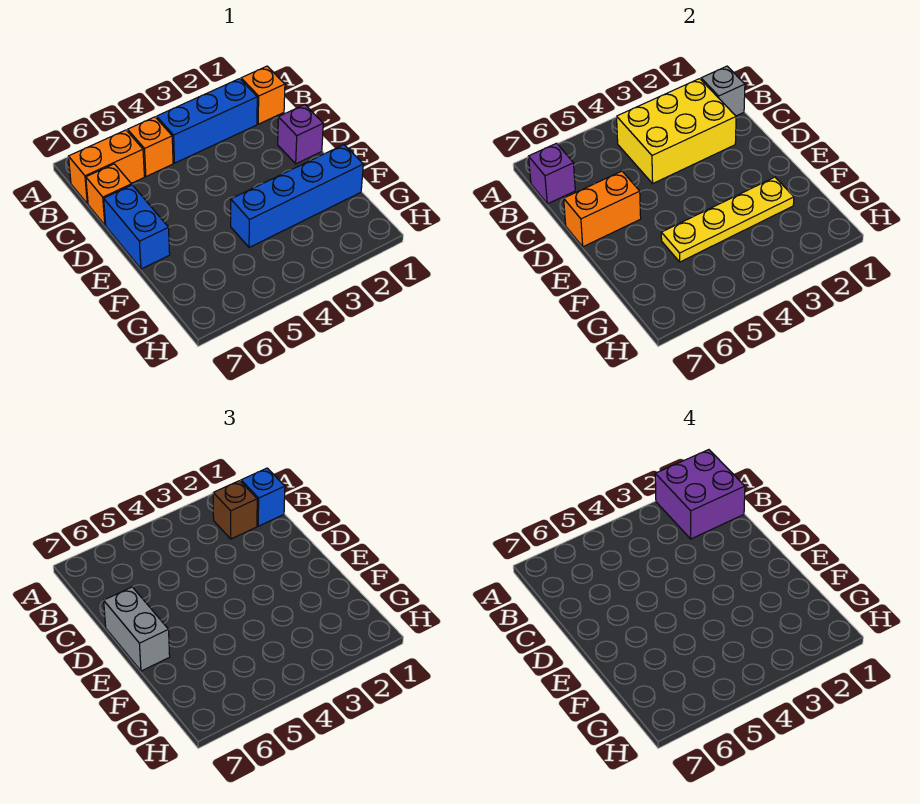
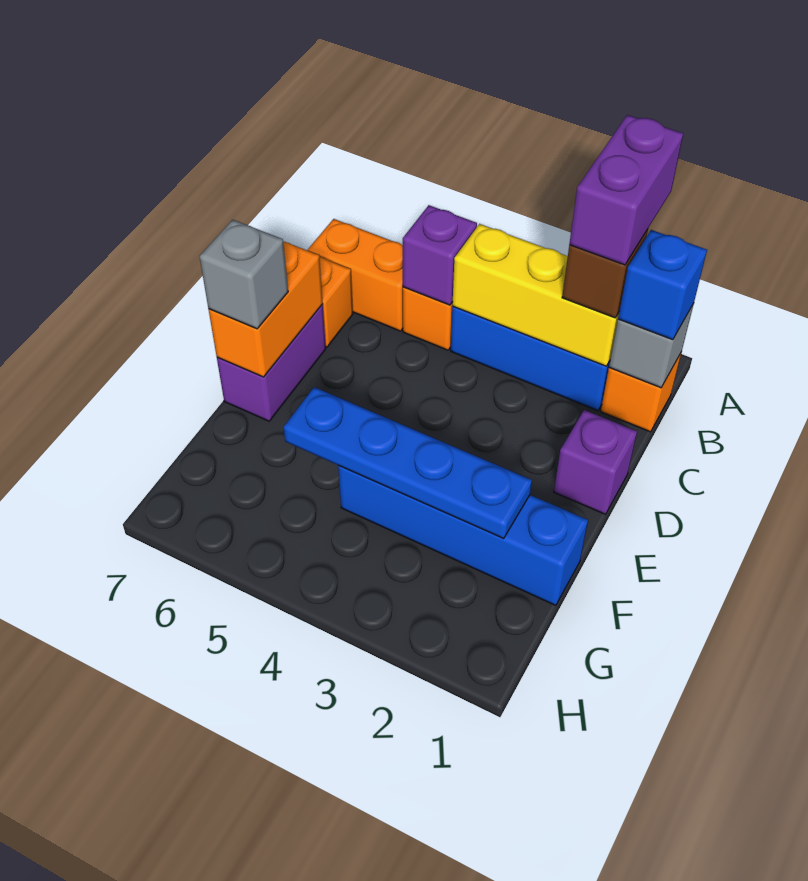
purple brick A1:B2 level 4 -> purple brick A2:B2 level 4
yellow brick B2:C4 level 2 -> yellow brick B2:B4 level 2
purple brick B7 level 2 -> purple brick B5 level 2
orange brick D6:D7 level 2 -> orange brick D7:E7 level 2
blue brick D7:E7 level 1 -> purple brick D7:E7 level 1
grey brick D7:E7 level 3 -> grey brick E7 level 3
yellow plate F2:F5 level 2 -> blue plate F2:F5 level 2

